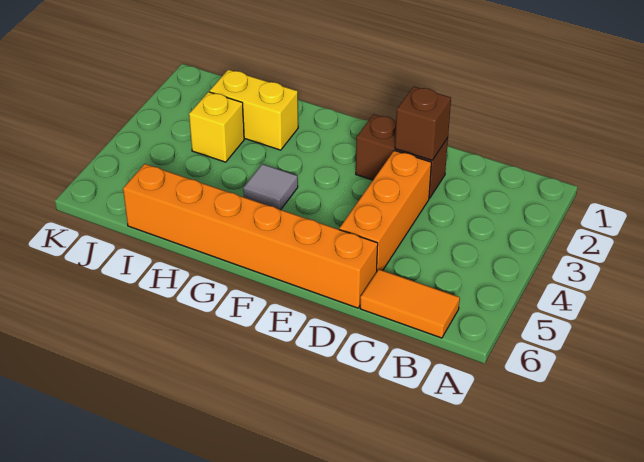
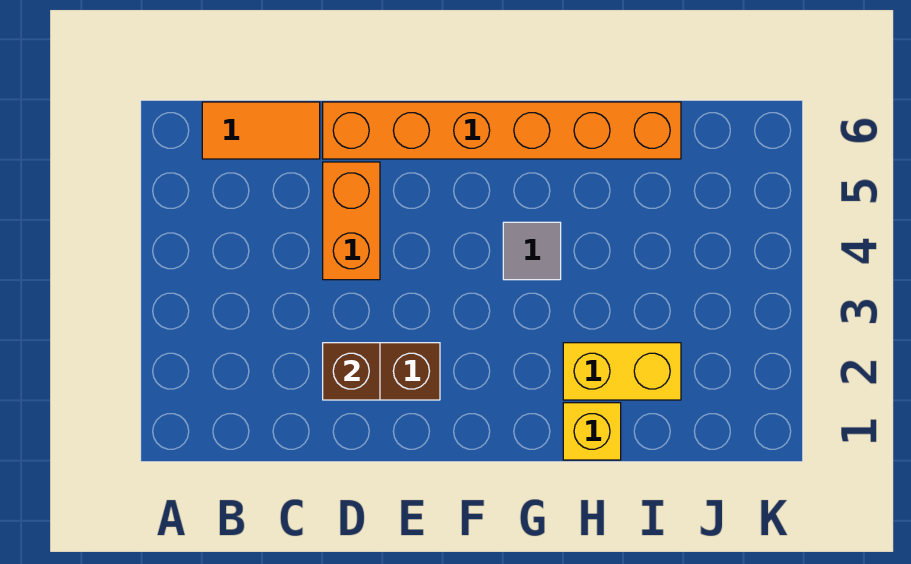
orange brick D3:D5 level 1 -> orange brick D4:D5 level 1
yellow brick I3 level 1 -> yellow brick H1 level 1

